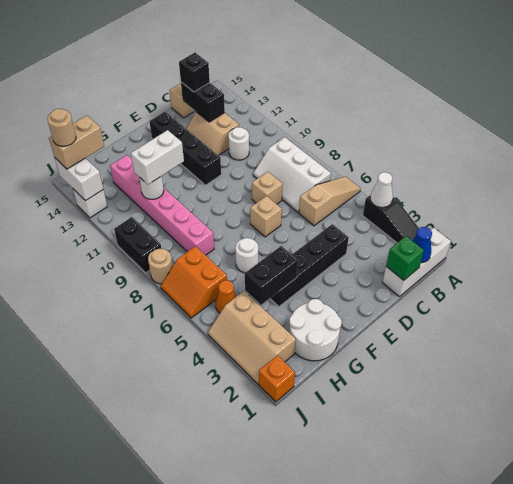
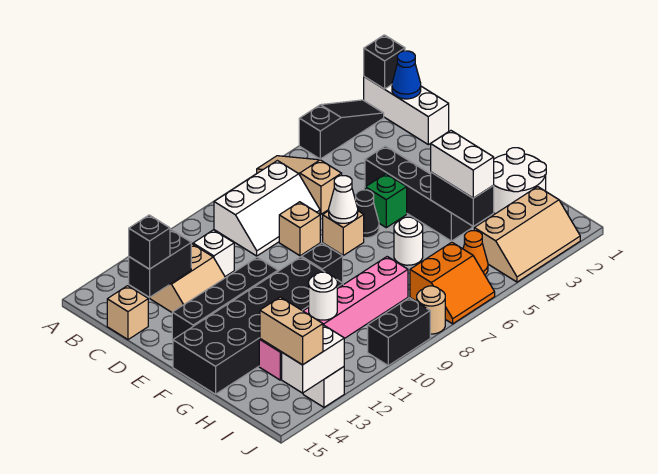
none -> black brick A1 level 2
white cone A4 level 2 -> white cone E7 level 2
green brick C1 level 2 -> green brick E5 level 1
white round brick C11 level 1 -> white brick C11 level 1
none -> black cone E6 level 1
none -> black brick F9 level 1
none -> black brick F10:G15 level 1
white brick G11:H11 level 3 -> white brick G4:H4 level 3
orange brick J1 level 1 -> none
tan round brick J14 level 4 -> none

